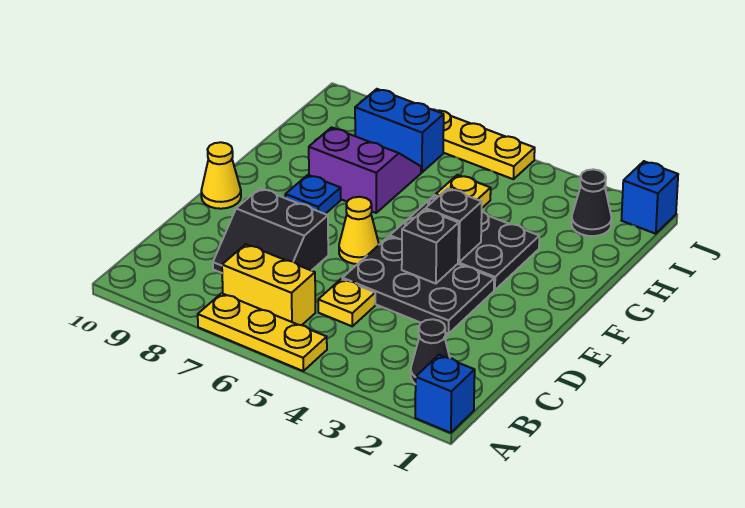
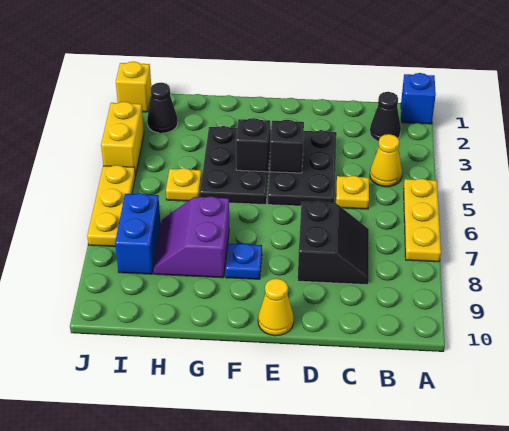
yellow brick B6:B7 level 1 -> yellow brick J3:J4 level 1
yellow cone E6 level 1 -> yellow cone B4 level 1
blue brick J1 level 1 -> yellow brick J1 level 1

